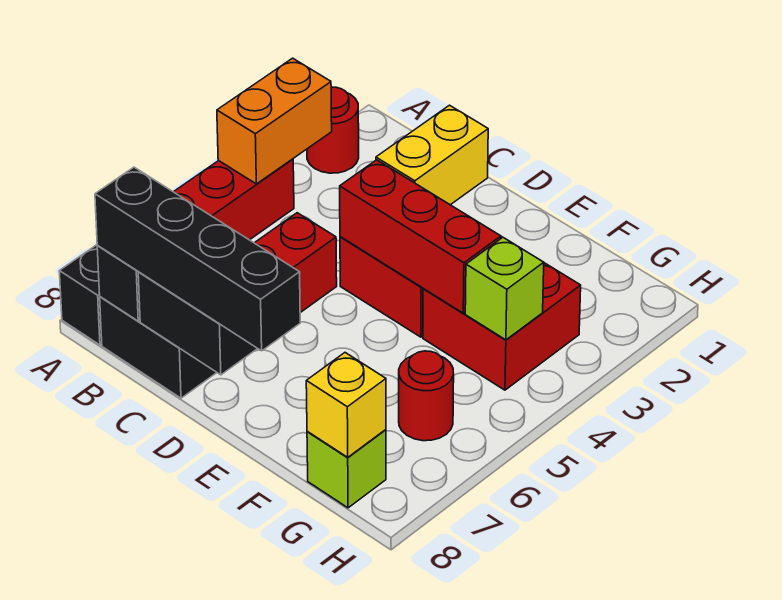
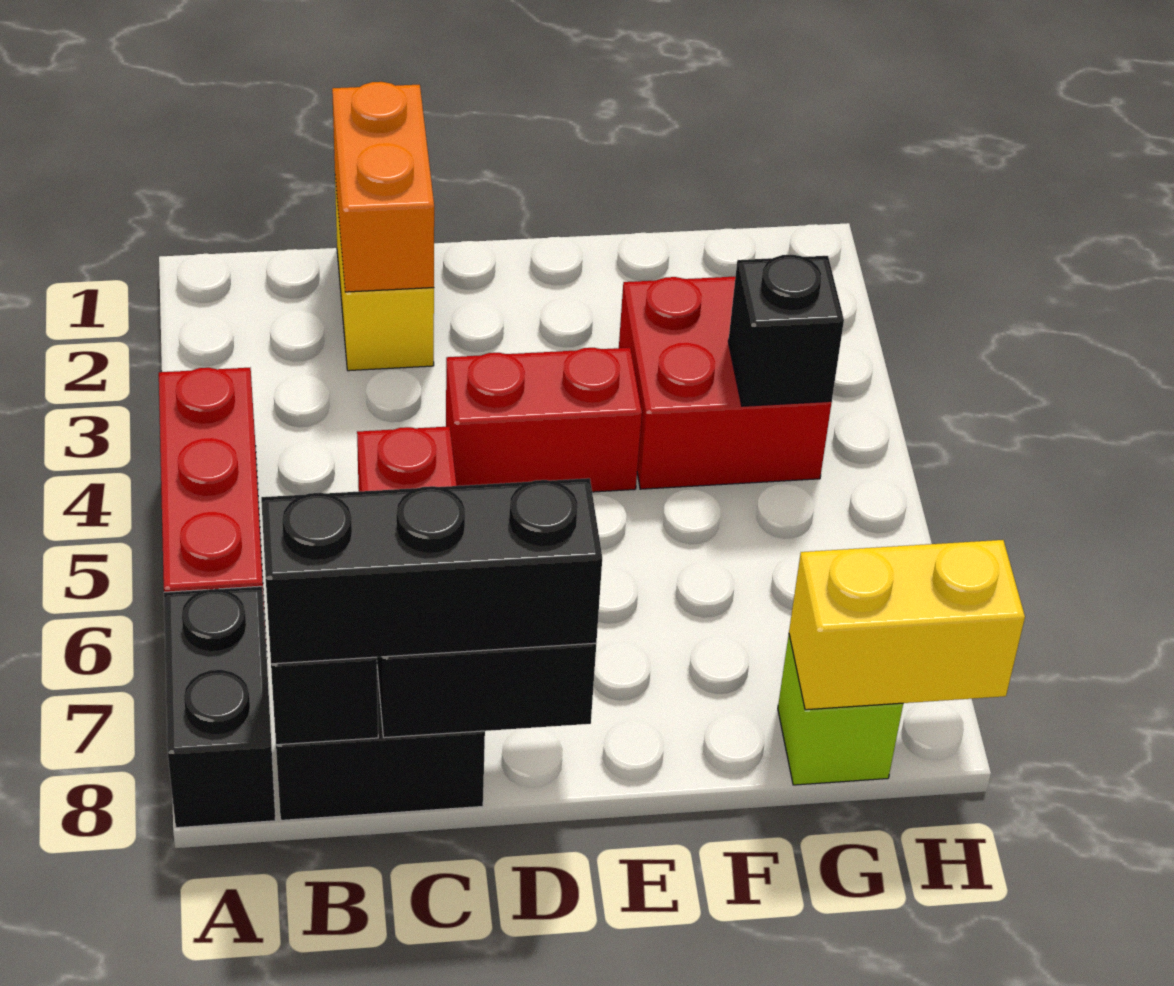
red round brick A2 level 1 -> none
orange brick A3:A4 level 2 -> orange brick C1:C2 level 2
black brick B8:E8 level 3 -> black brick B8:D8 level 3
red brick D4:F4 level 2 -> none
lime brick G4 level 2 -> black brick G4 level 2
red round brick G6 level 1 -> none
yellow brick G8 level 2 -> yellow brick G8:H8 level 2

